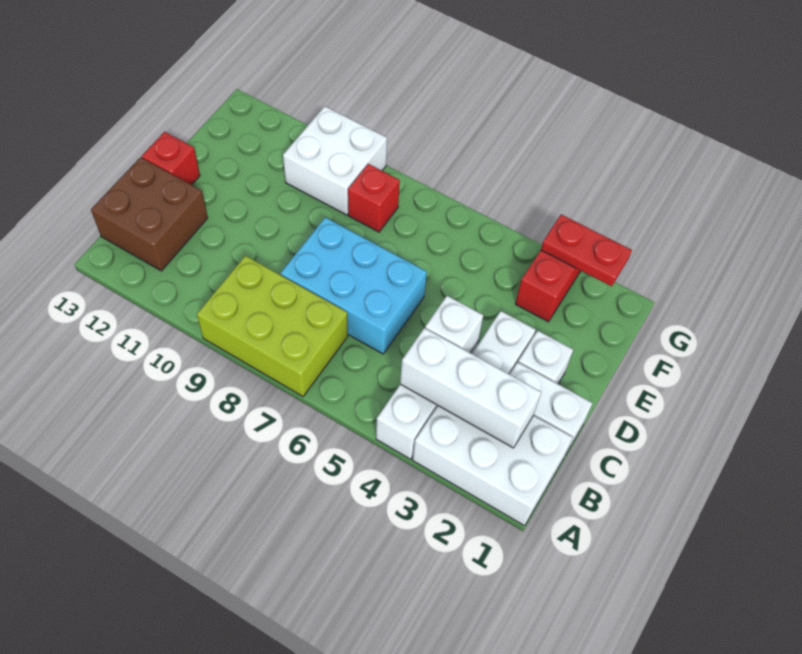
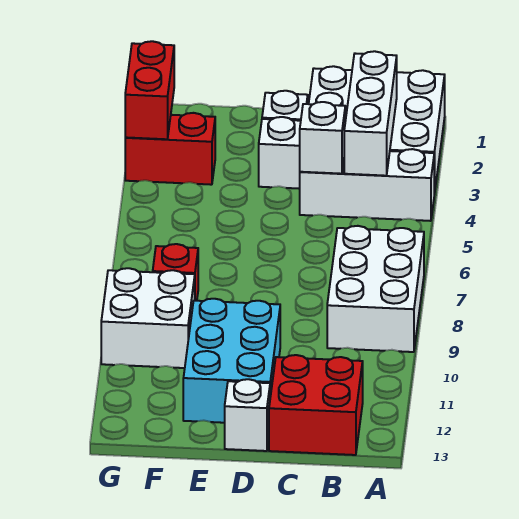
lime brick A7:B9 level 1 -> white brick A7:B9 level 1
brown brick B12:C13 level 1 -> red brick B12:C13 level 1
cyan brick C6:D8 level 1 -> cyan brick D10:E12 level 1
red brick D13 level 1 -> white brick D13 level 1
red plate G2:G3 level 2 -> red brick G2:G3 level 2

